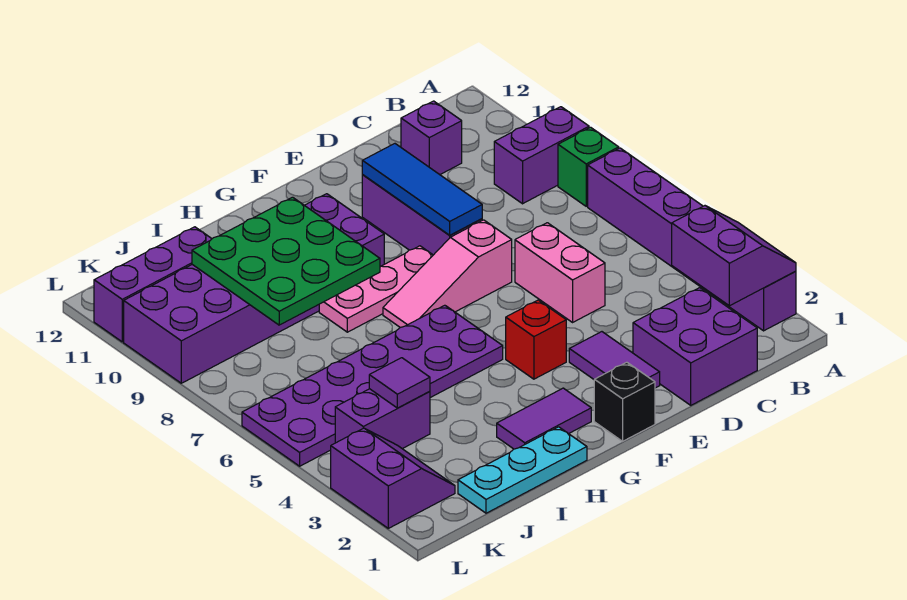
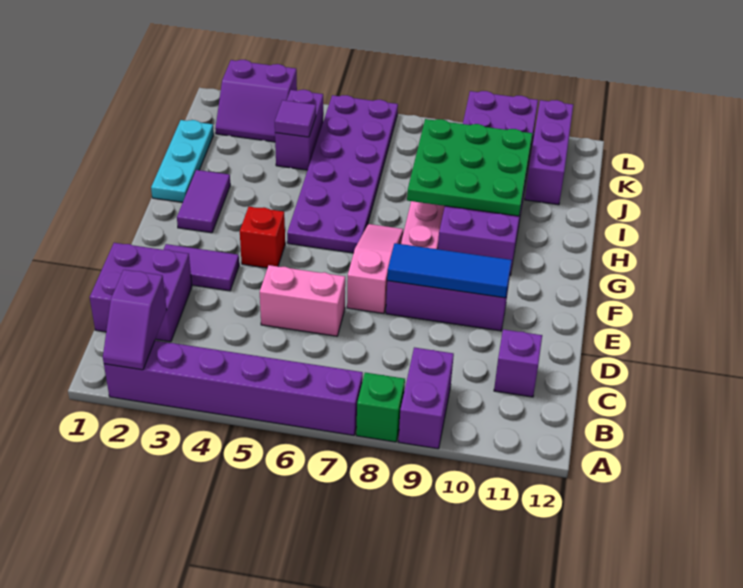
purple slope A2:B3 level 2 top B -> purple slope A2:B2 level 2 top B
black brick F1 level 1 -> none

